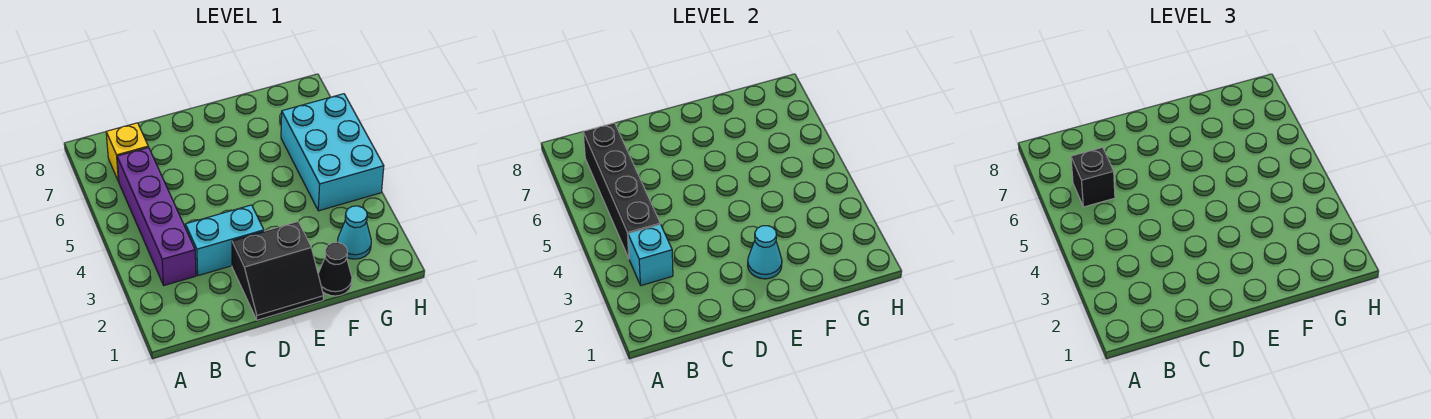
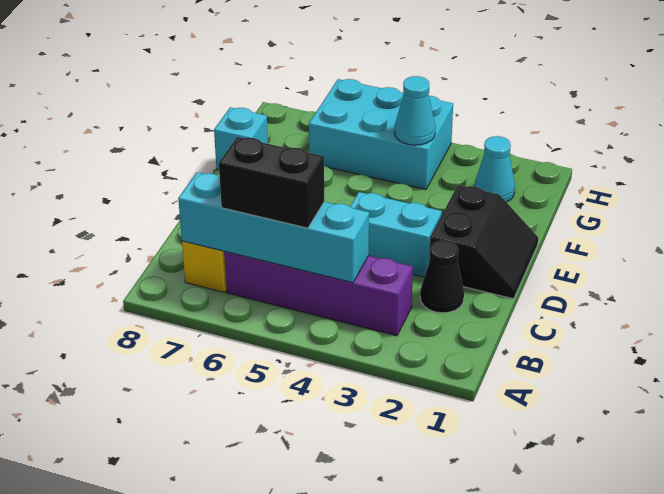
cyan brick B3 level 2 -> cyan brick F8 level 1
black brick B4:B7 level 2 -> cyan brick B4:B7 level 2
black brick B6 level 3 -> black brick B5:B6 level 3
cyan brick C3:D3 level 1 -> cyan brick D3:D4 level 1
cyan cone E2 level 2 -> cyan cone G4 level 2
black cone F1 level 1 -> black cone C2 level 1

